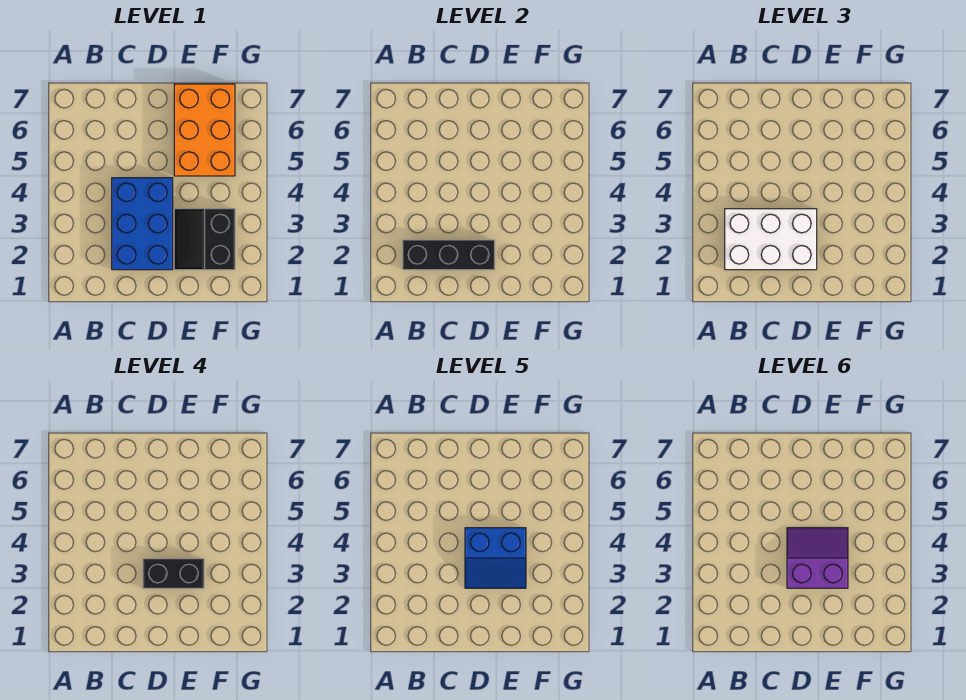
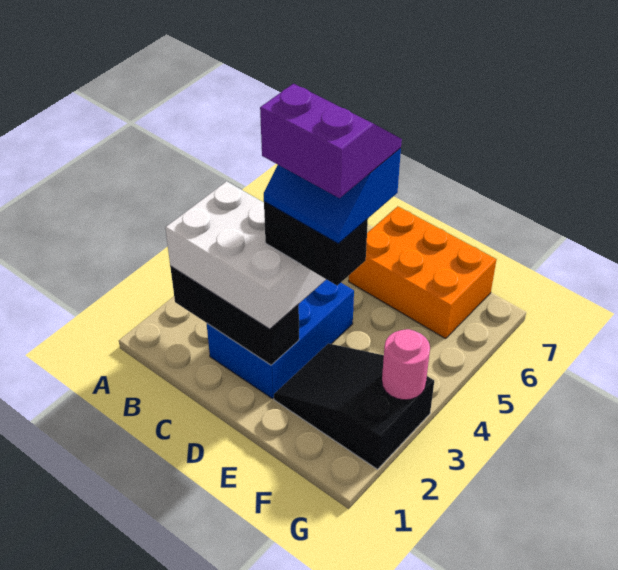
black slope E2:F3 level 1 top F -> black slope E2:G3 level 1 top G
orange brick E5:F7 level 1 -> orange brick D6:F7 level 1
none -> pink round brick G3 level 2

